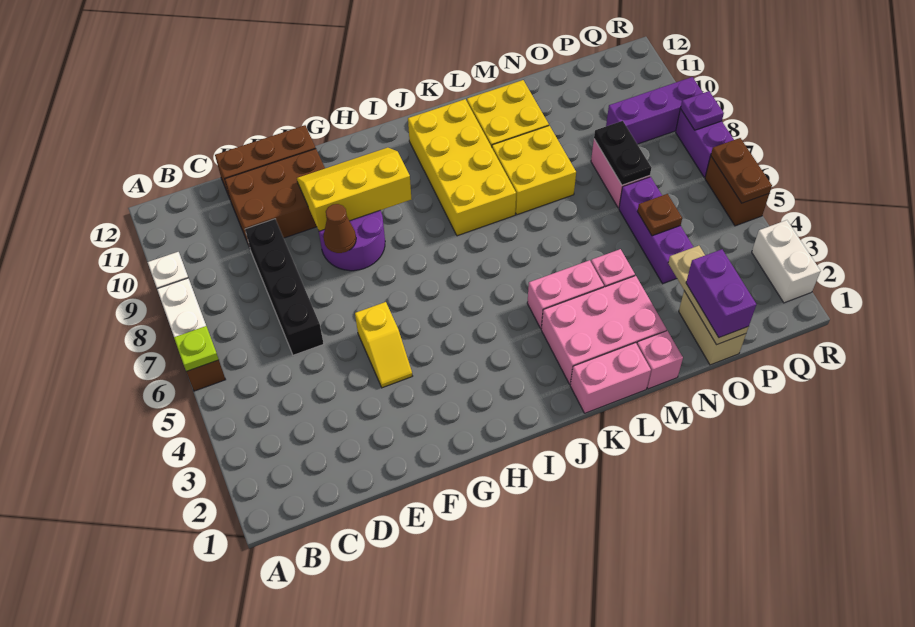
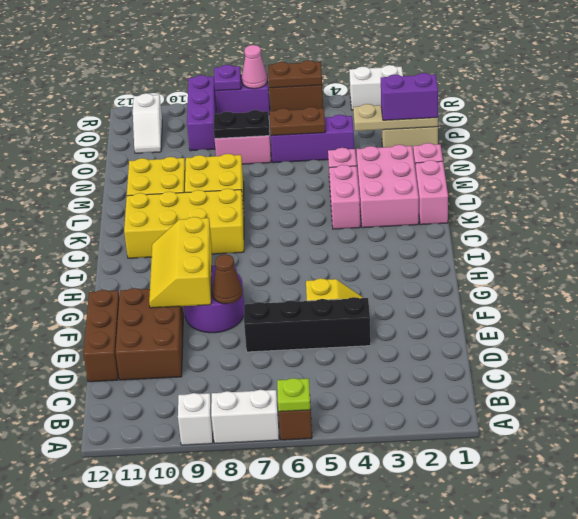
black brick D6:D9 level 1 -> black brick E4:E7 level 1
brown plate O5 level 2 -> brown plate O5:O6 level 2
none -> white slope P11:Q11 level 1 top Q
none -> pink cone R7 level 2

